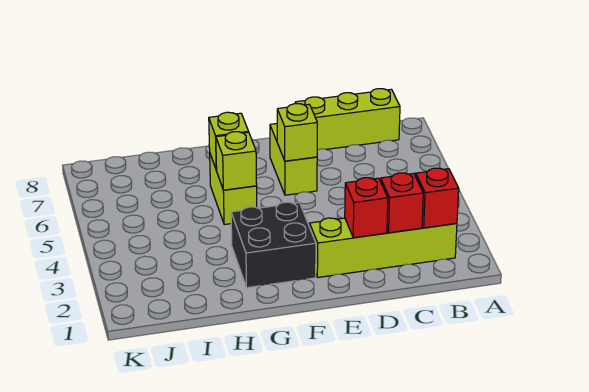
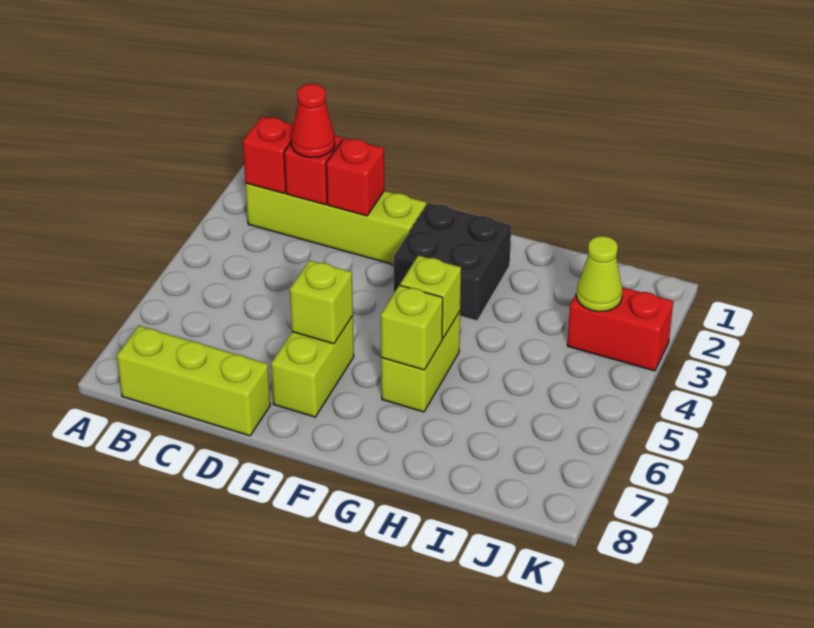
none -> red cone C2 level 3
none -> red brick J3:K3 level 1
none -> lime cone J3 level 2

